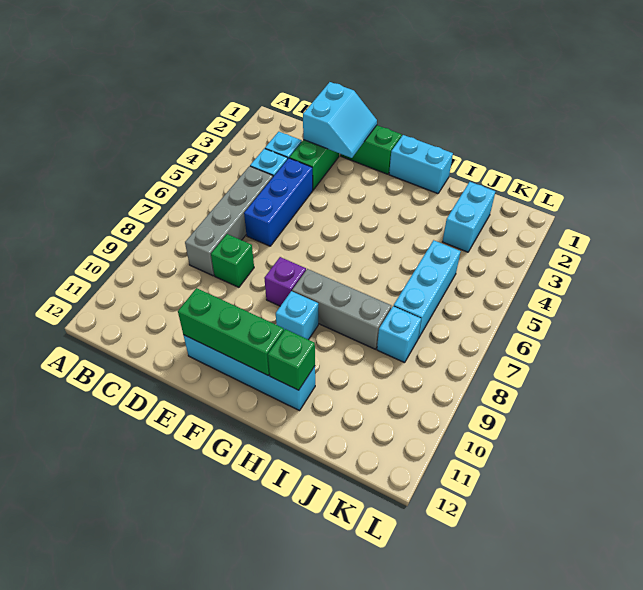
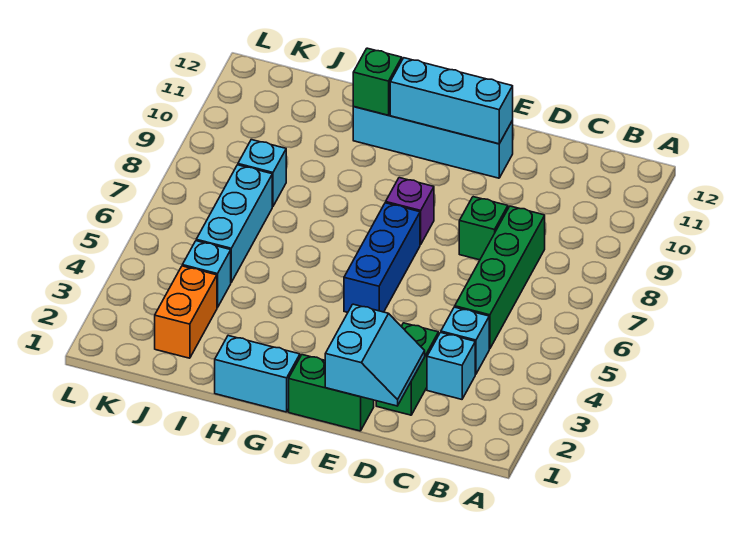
grey brick C5:C8 level 1 -> green brick C5:C8 level 1
cyan slope D1:E2 level 2 top D -> cyan slope D1:E2 level 2 top E
blue brick D4:D6 level 1 -> blue brick F5:F7 level 1
green brick E11:G11 level 2 -> cyan brick E11:G11 level 2
grey brick G8:I8 level 1 -> none
cyan brick G9 level 1 -> cyan brick J4 level 1
cyan brick J2:J3 level 1 -> orange brick J2:J3 level 1

